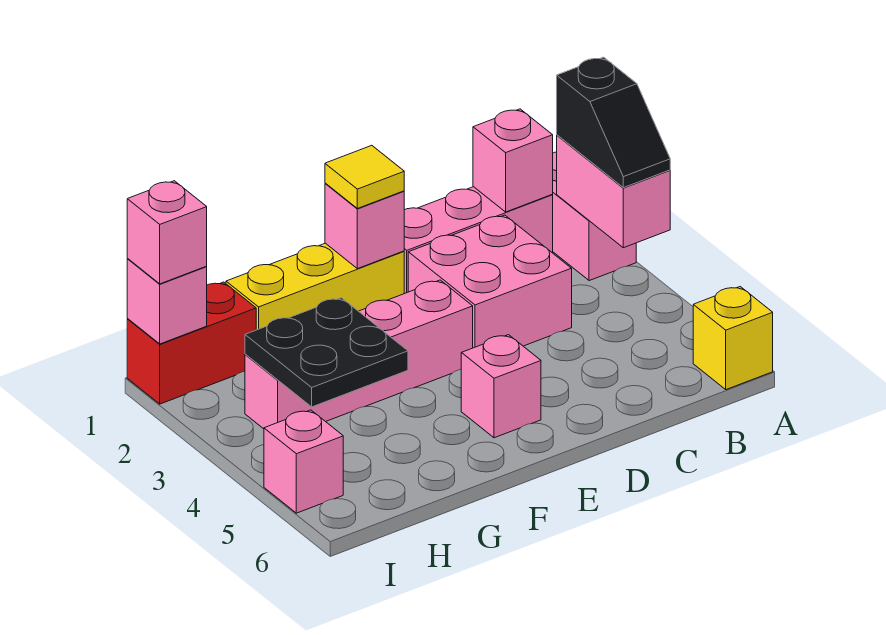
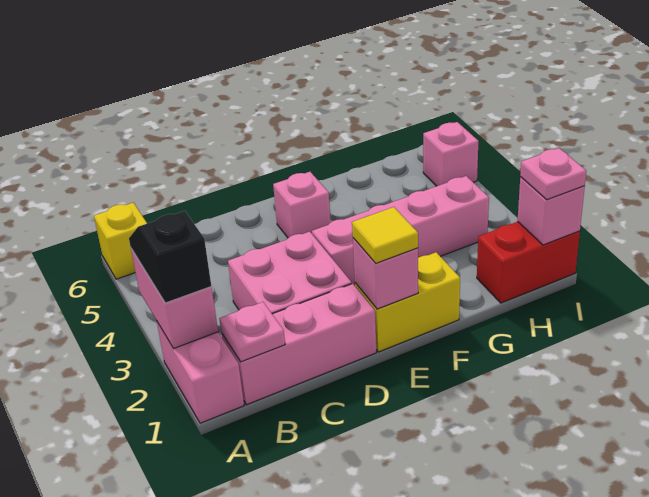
pink brick B1 level 2 -> pink plate B1 level 2
yellow brick E1:G1 level 1 -> yellow brick E1:F1 level 1
black plate G3:H4 level 2 -> none
pink brick I1 level 3 -> pink plate I1 level 3

